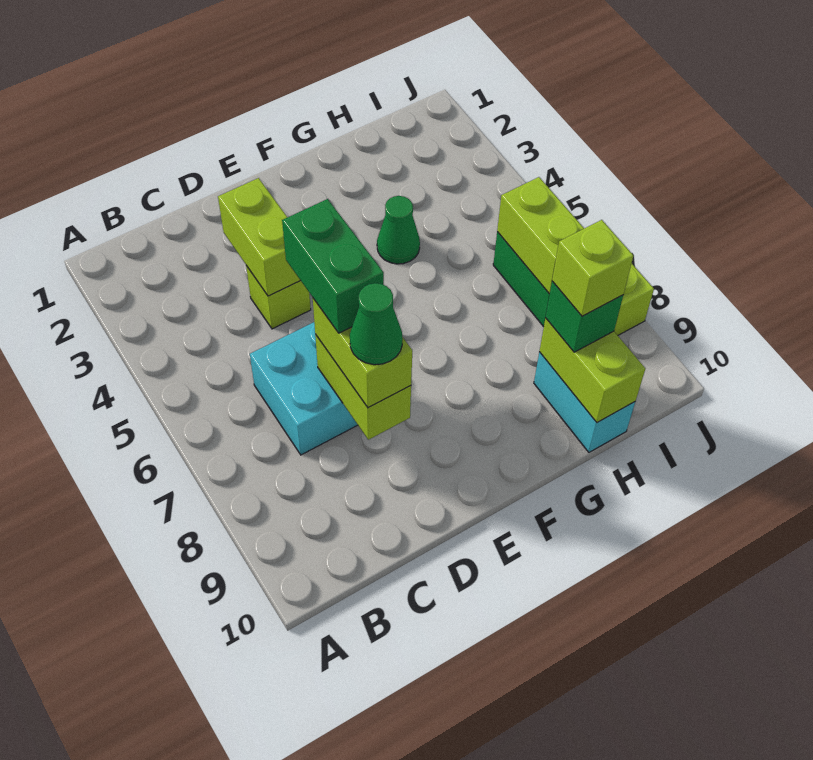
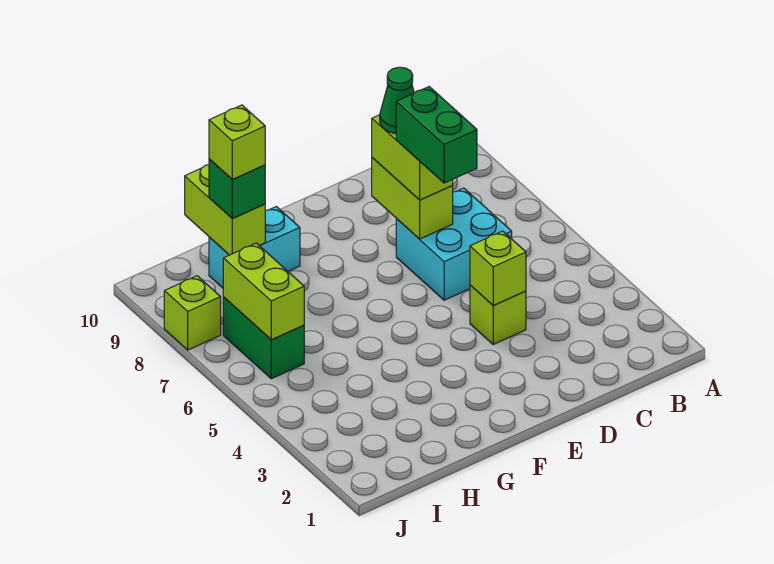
lime brick D3:D4 level 2 -> lime brick D4 level 2
green cone G4 level 1 -> none
cyan brick H9:H10 level 1 -> cyan brick G9:H9 level 1

